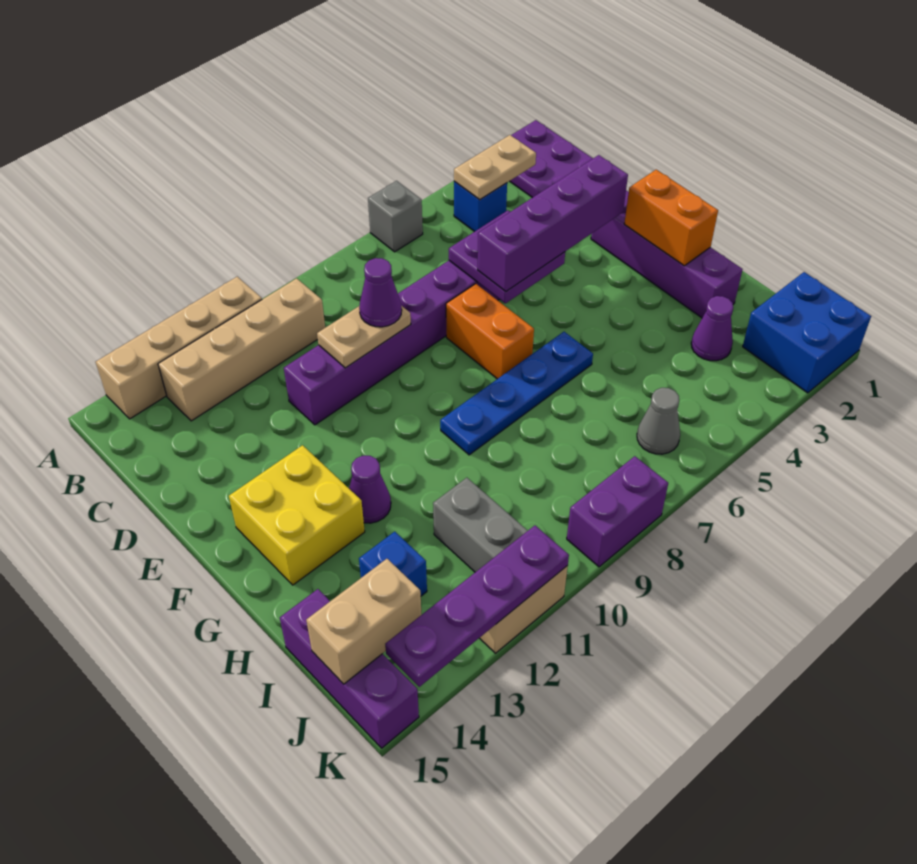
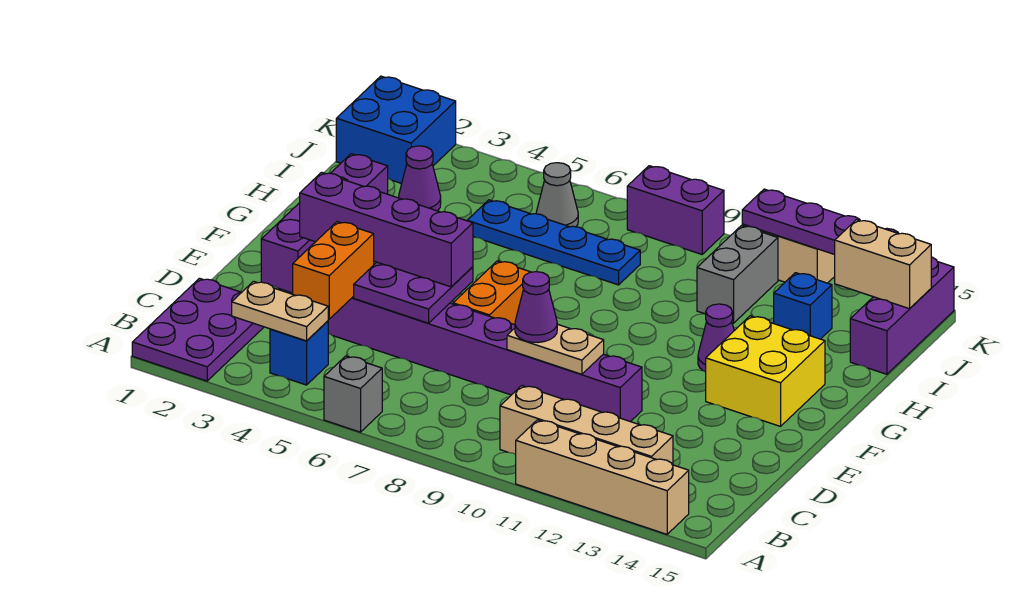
orange brick F2:G2 level 2 -> orange brick C4:D4 level 2
blue plate G6:G9 level 1 -> blue plate I5:I8 level 1

